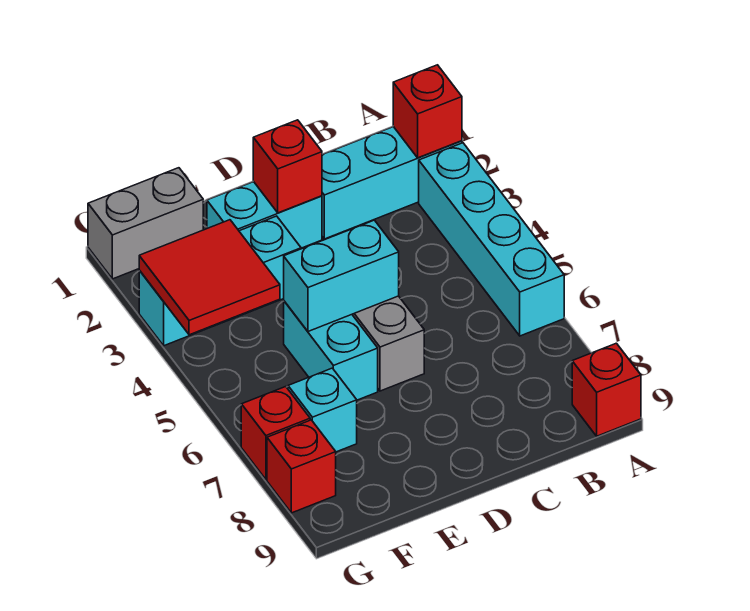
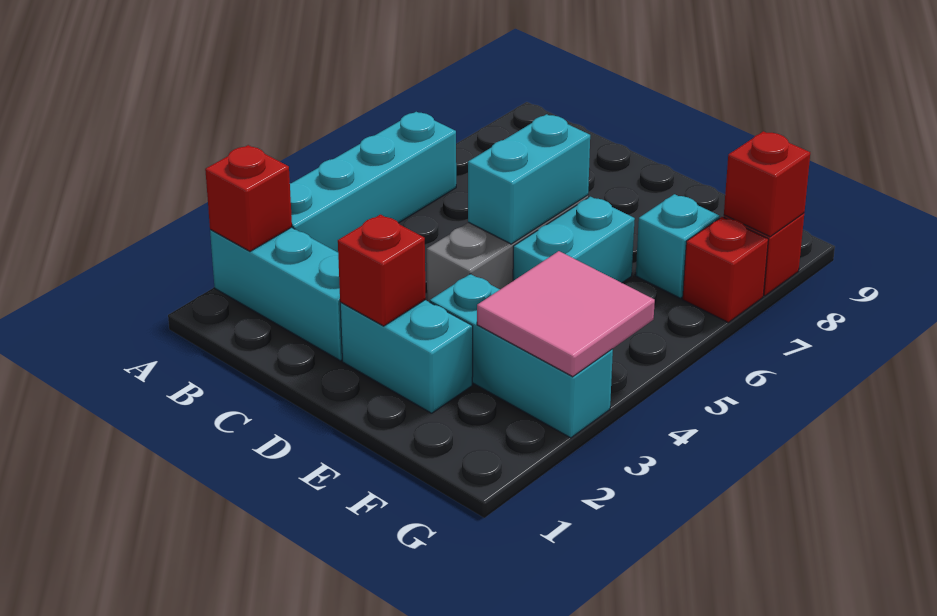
red brick A9 level 1 -> red brick G8 level 2
cyan brick D5:E5 level 2 -> cyan brick D5:D6 level 2
grey brick F1:G1 level 1 -> none
red tile F3:G4 level 2 -> pink tile F3:G4 level 2

